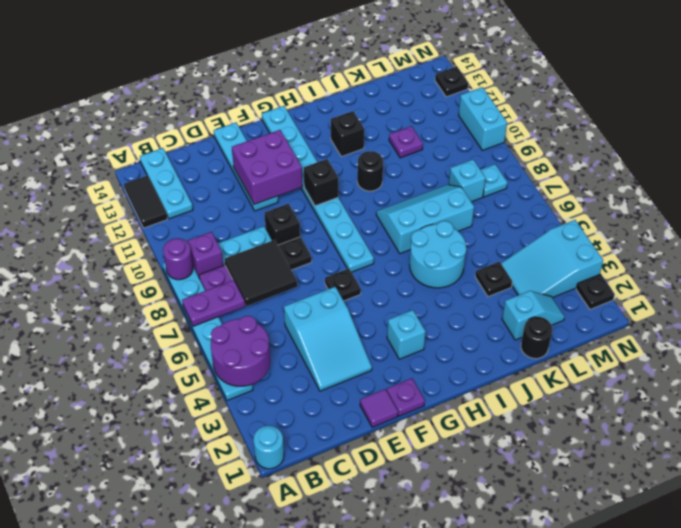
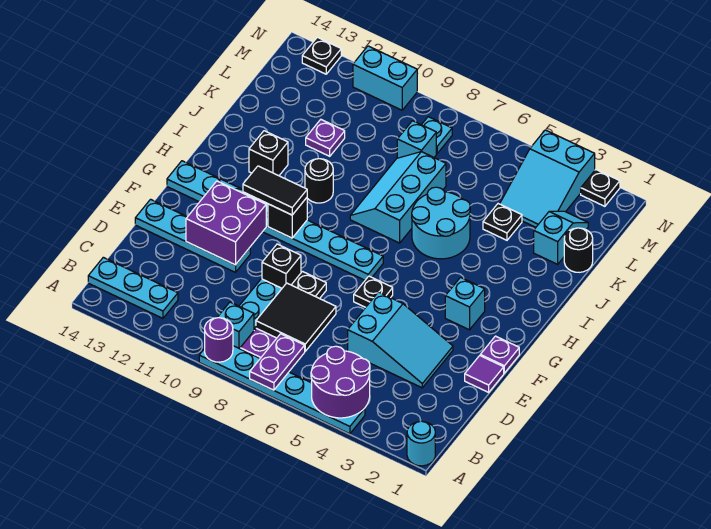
black tile A12:A13 level 1 -> black tile G10:G11 level 3
purple brick B9 level 1 -> cyan brick B9 level 1

